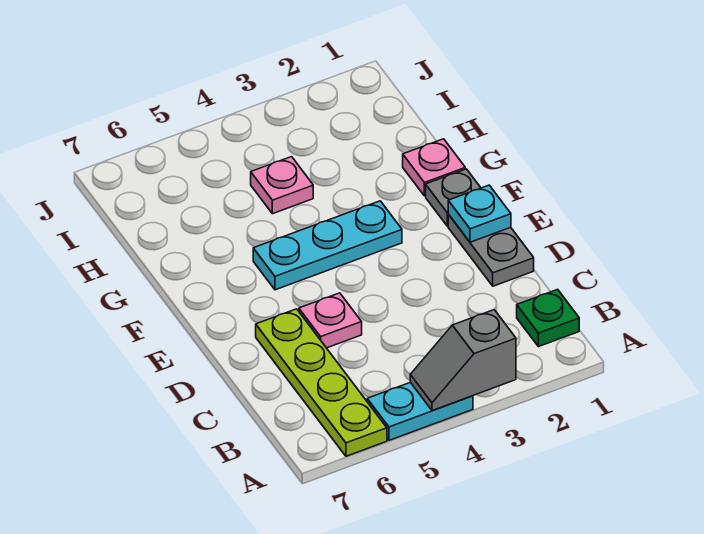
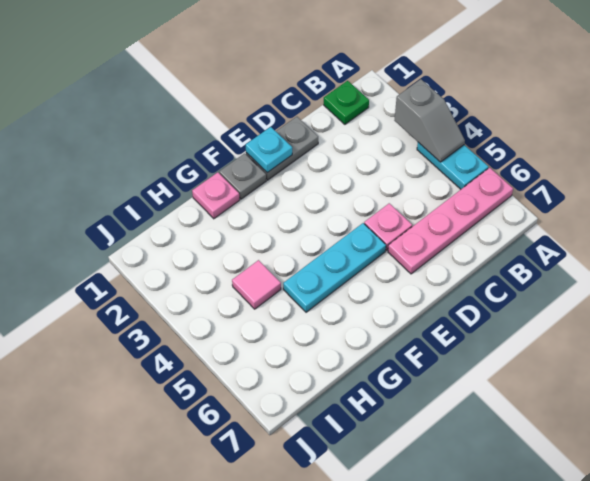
lime plate A6:D6 level 1 -> pink plate A6:D6 level 1
cyan plate F3:F5 level 1 -> cyan plate E5:G5 level 1
pink plate H4 level 1 -> pink tile H4 level 1

